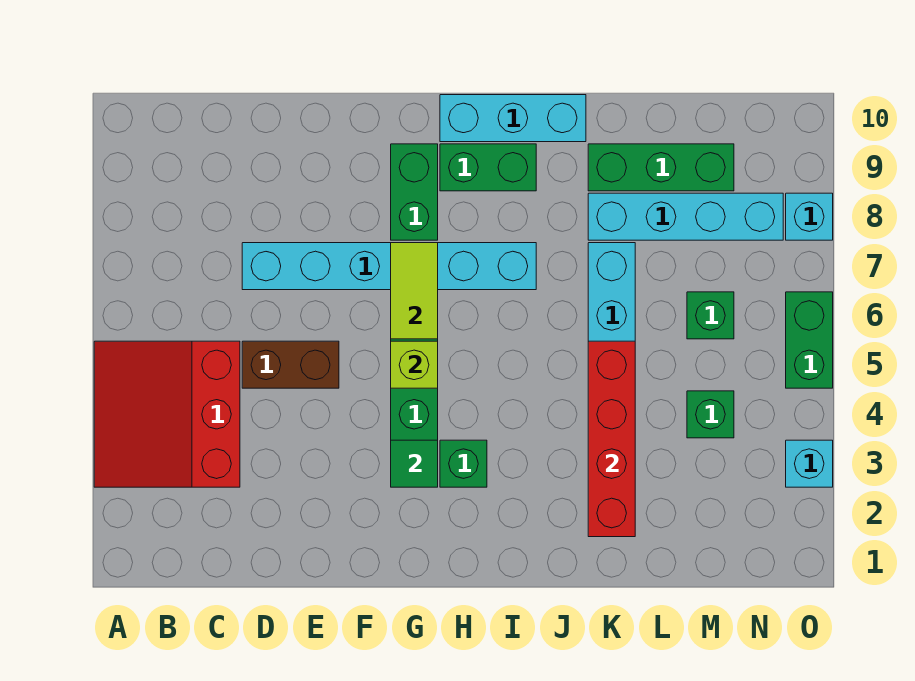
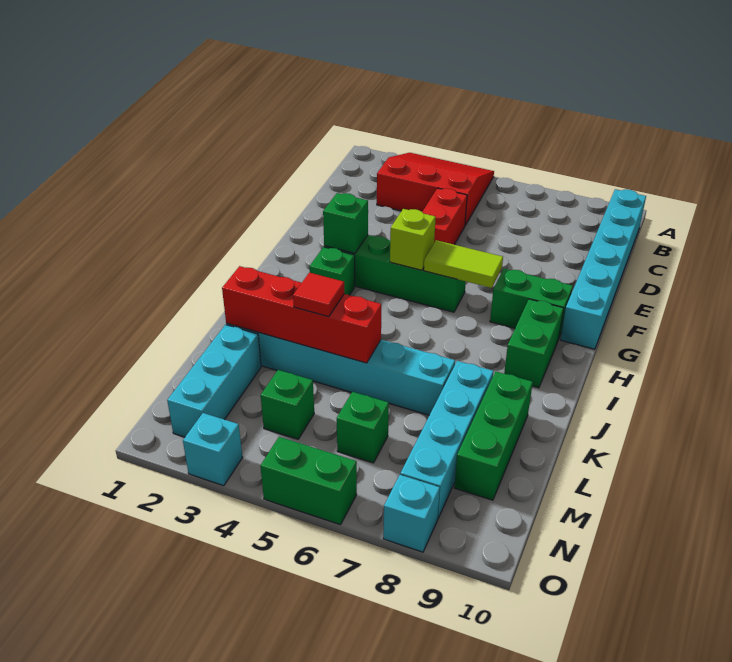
brown brick D5:E5 level 1 -> red brick D5:E5 level 1
cyan brick D7:I7 level 1 -> cyan brick B10:G10 level 1
green tile G3 level 2 -> green brick G3 level 2
cyan brick H10:J10 level 1 -> cyan brick L2:N2 level 1
none -> red tile K4 level 3

